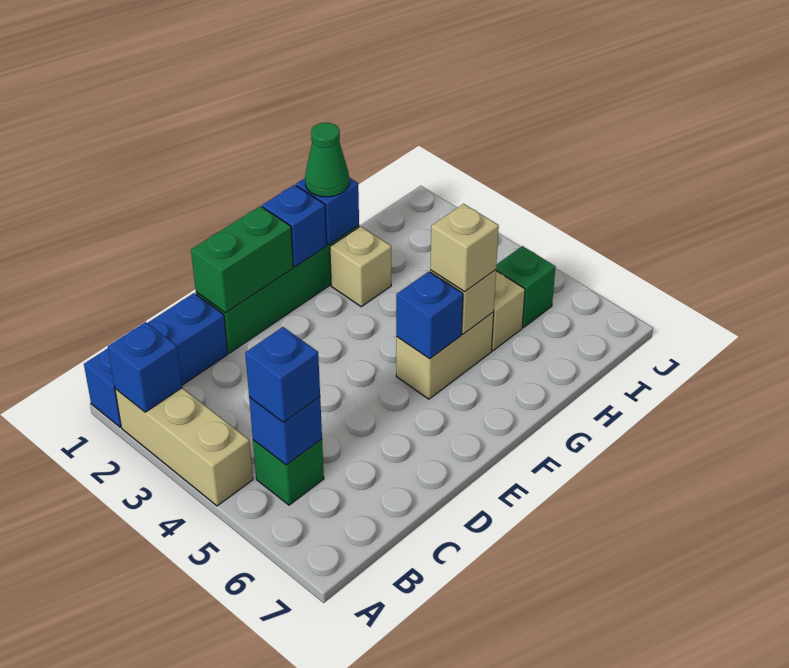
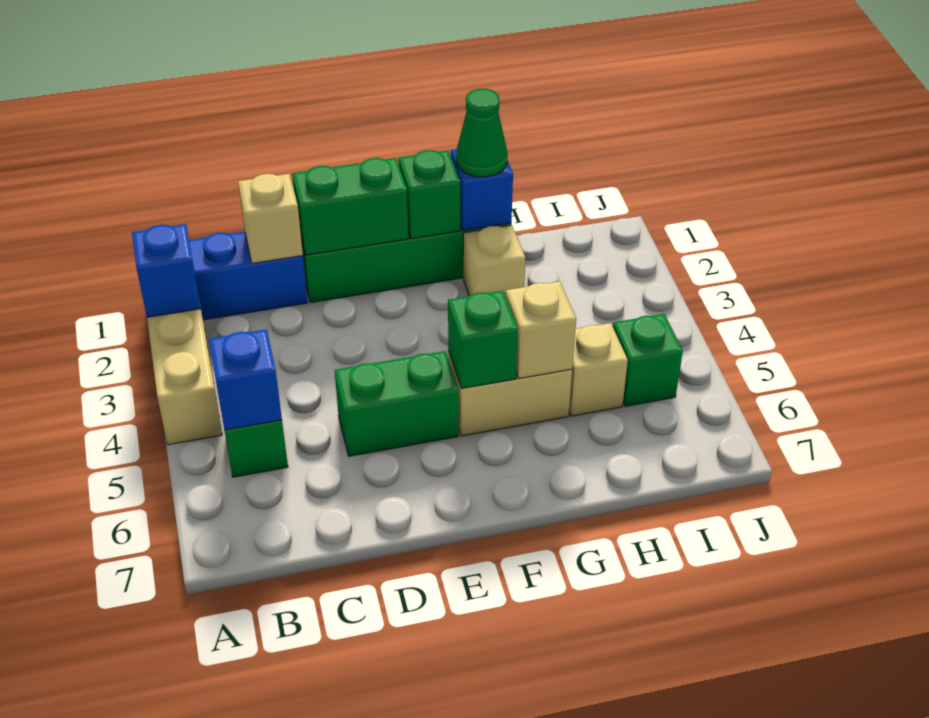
blue brick B5 level 3 -> none
none -> green brick D5:E5 level 1
blue brick F1 level 2 -> green brick F1 level 2
blue brick F5 level 2 -> green brick F5 level 2
tan brick G5 level 3 -> tan brick C1 level 2

